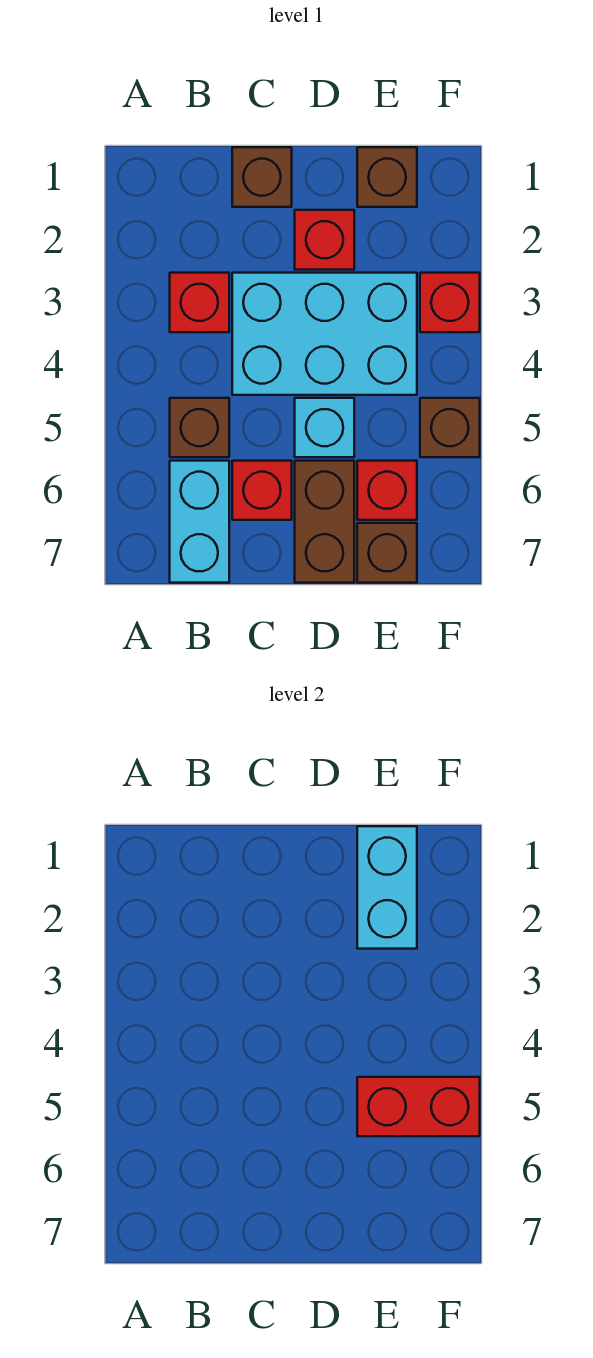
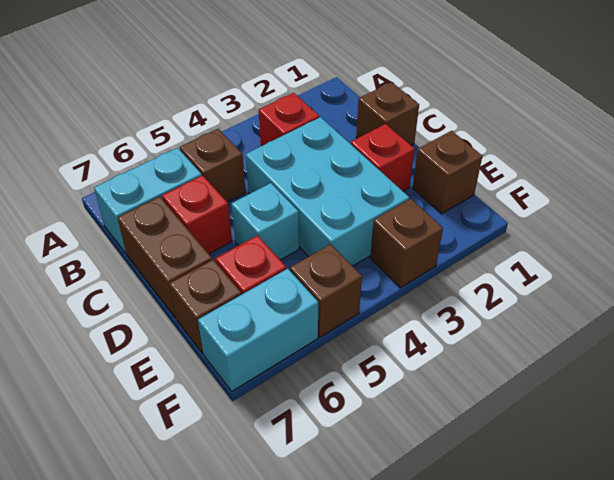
brown brick D6:D7 level 1 -> brown brick C7:D7 level 1
cyan brick E1:E2 level 2 -> cyan brick F6:F7 level 1
red brick E5:F5 level 2 -> none
red brick F3 level 1 -> brown brick F3 level 1

